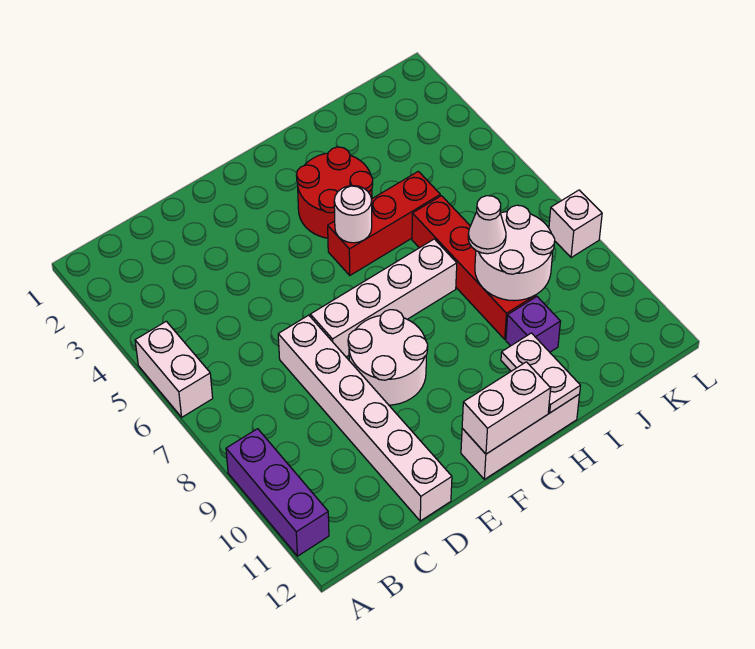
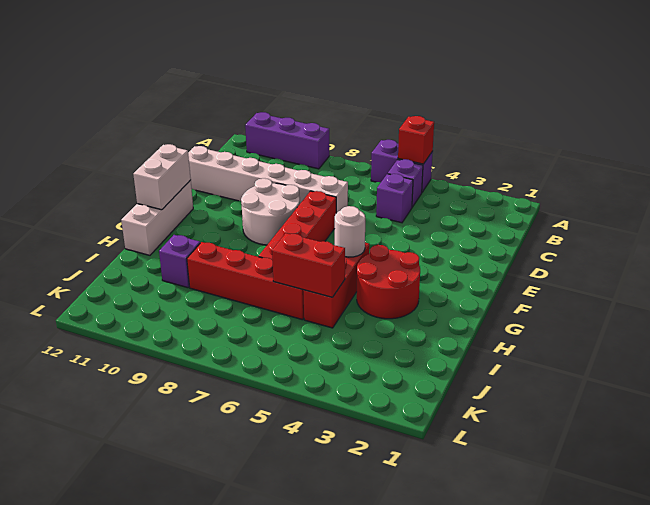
white brick A5:A6 level 1 -> purple brick A5:A6 level 1
none -> red brick A5 level 2
none -> purple brick B5 level 1
none -> purple brick C5 level 1
white brick E7:H7 level 1 -> red brick E7:H7 level 1
white plate H11:H12 level 2 -> none
none -> red brick I5:I6 level 2
white round brick I8:J9 level 2 -> none
white cone I8 level 3 -> none
white brick L8 level 1 -> none

